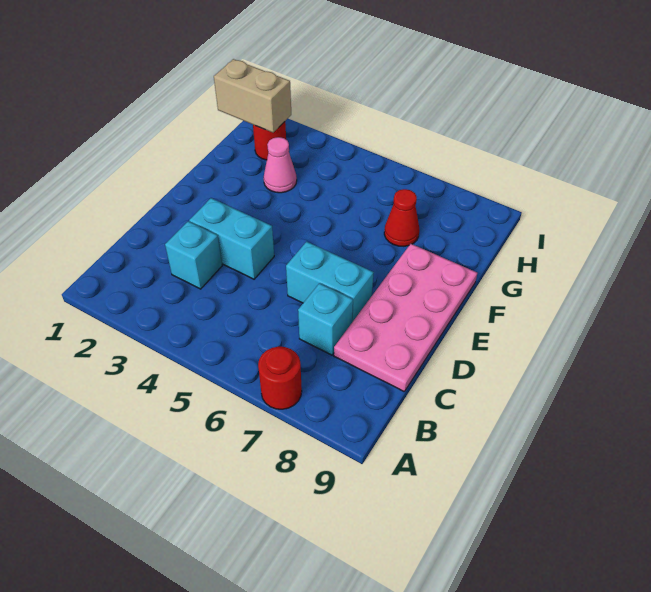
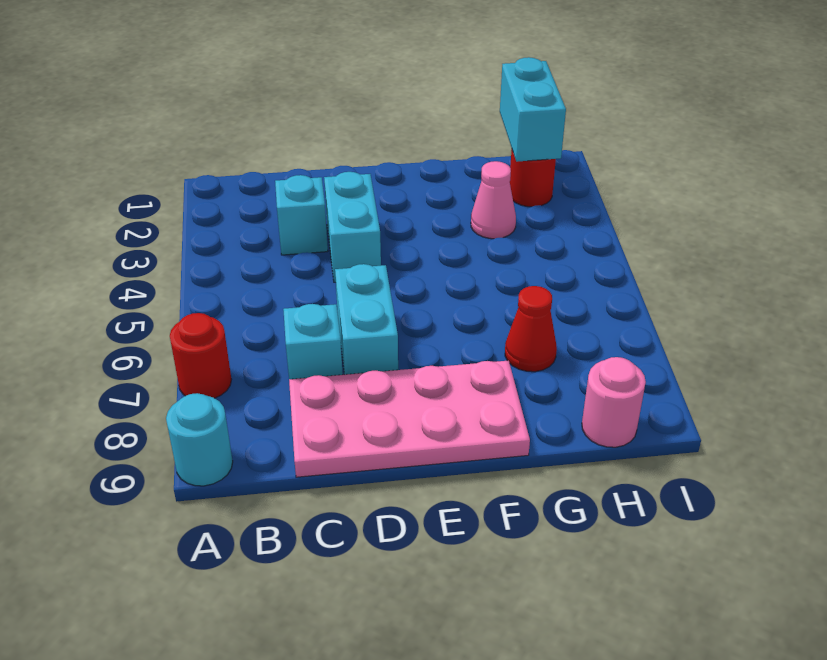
none -> cyan round brick A9 level 1
tan brick H1:H2 level 2 -> cyan brick H1:H2 level 2
none -> pink round brick H9 level 1

